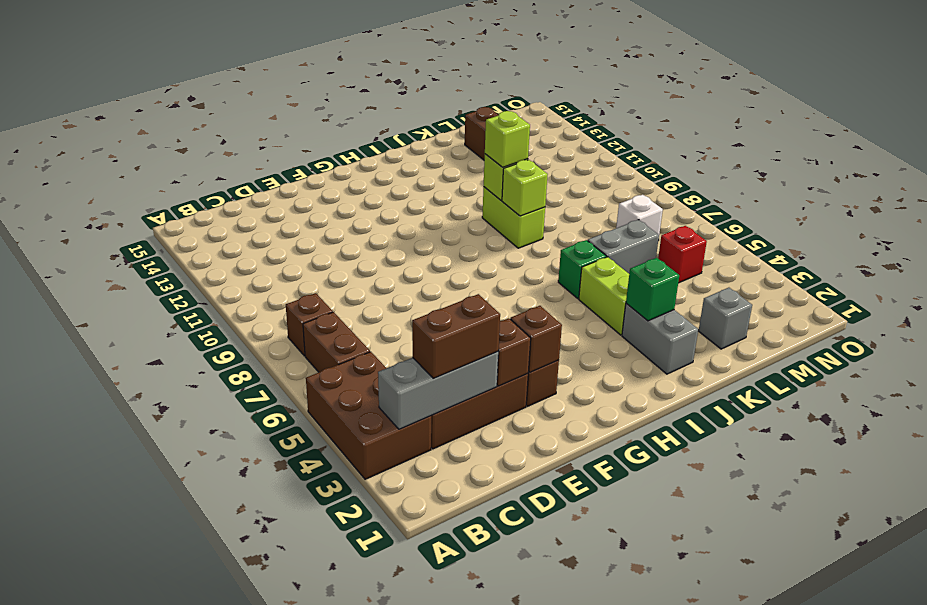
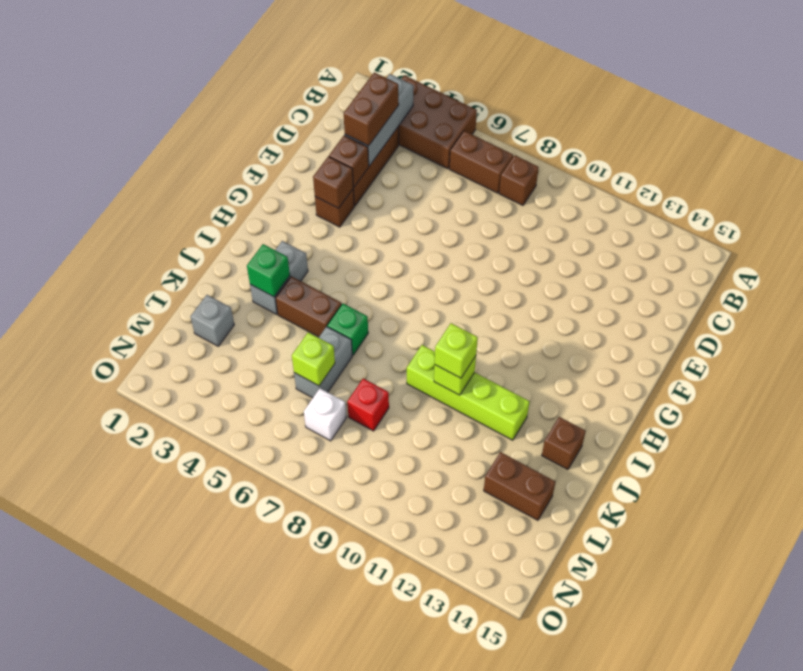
grey brick J2:J3 level 1 -> grey brick I3:J3 level 1
lime brick J4:J5 level 1 -> brown brick J4:J5 level 1
lime brick J9:J10 level 1 -> lime brick J9:J12 level 1
lime brick J9 level 2 -> lime brick L6 level 2
none -> brown brick J14 level 1
red brick M5 level 1 -> red brick L8 level 1

